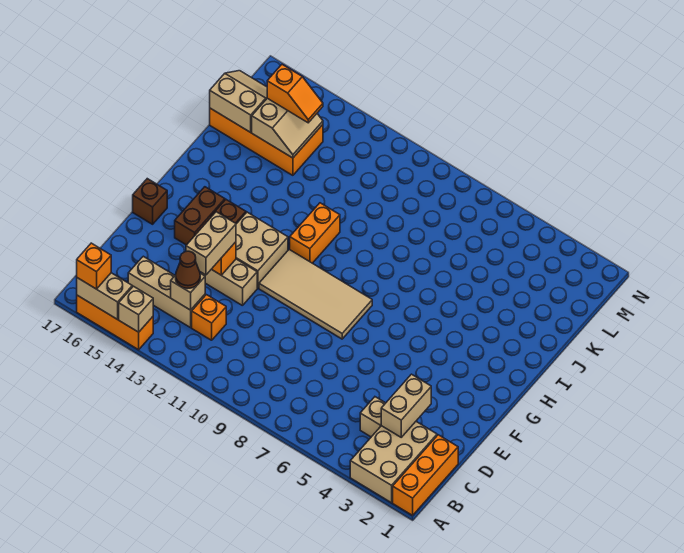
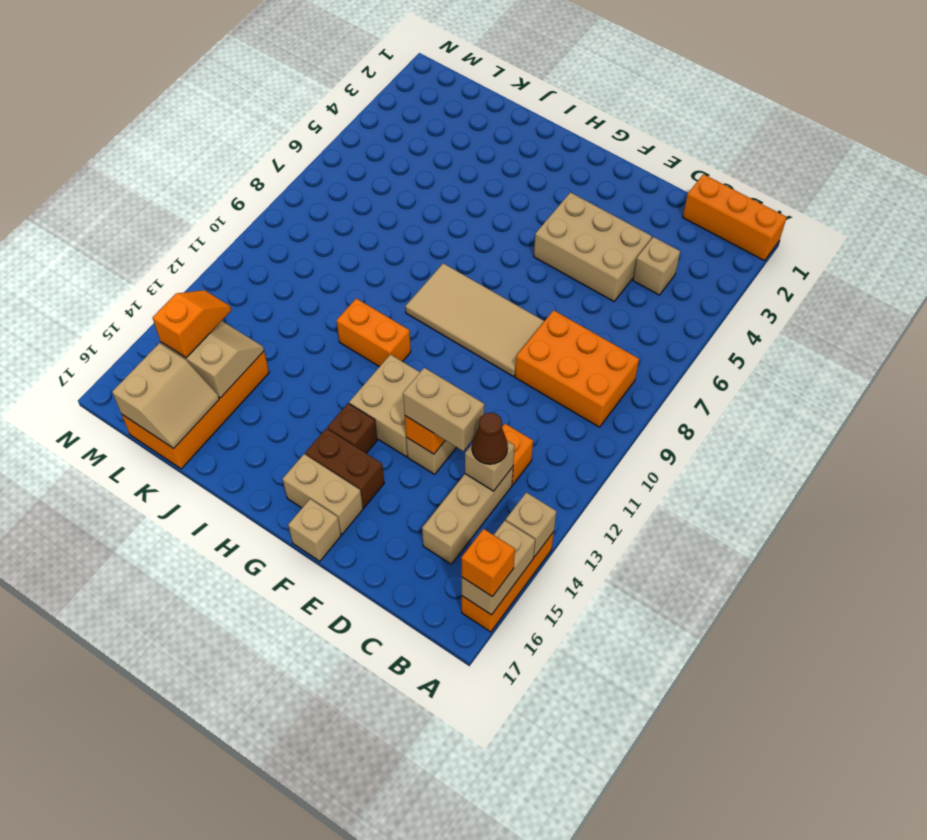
tan brick A2:C3 level 1 -> tan brick D4:F5 level 1
none -> orange brick B8:D9 level 1
tan brick C3:D3 level 2 -> tan brick F16:G16 level 1
tan tile F8:G11 level 1 -> tan tile E8:H9 level 1
brown brick F17 level 1 -> tan brick F17 level 1
tan slope K16:L17 level 2 top K -> tan slope K16:L17 level 2 top L

